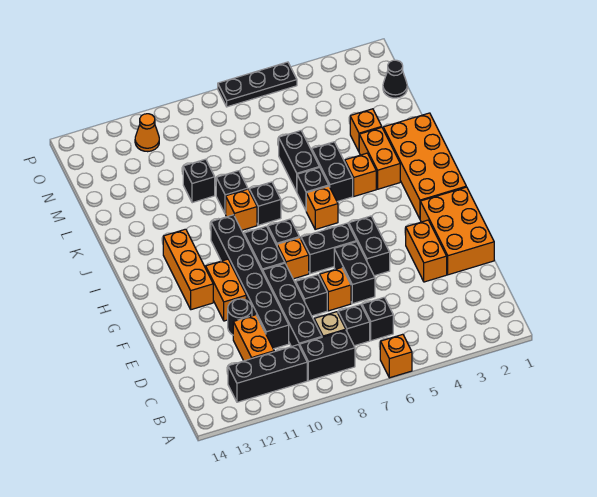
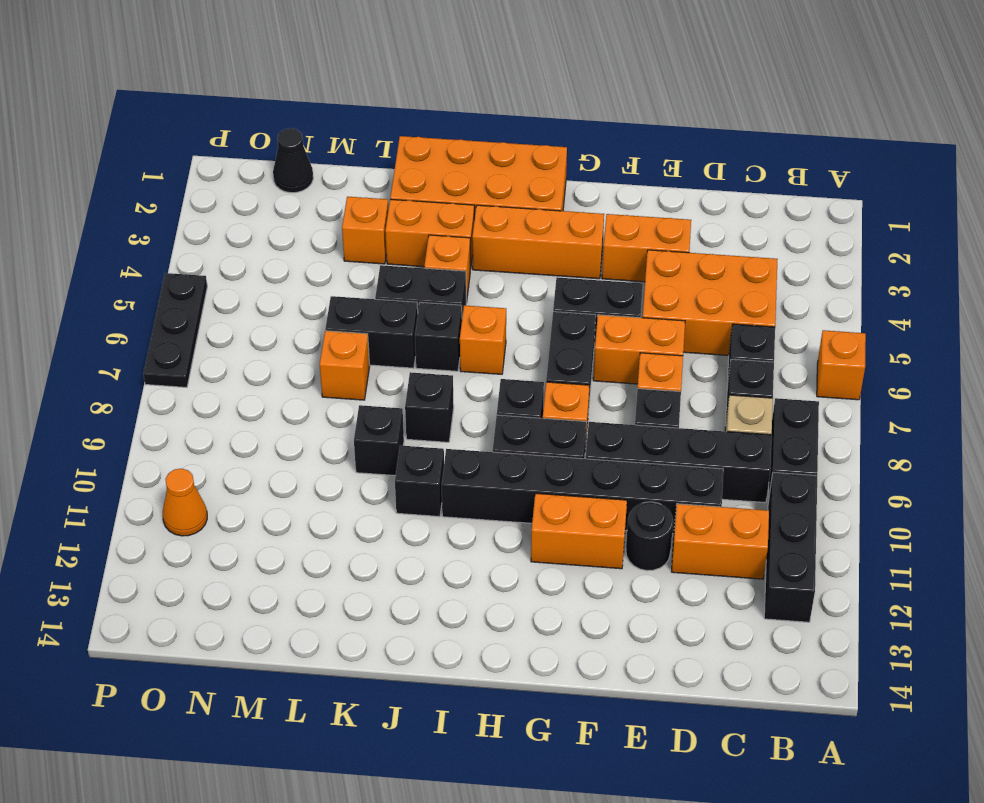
orange brick E1:G2 level 1 -> orange brick C4:E5 level 1
black brick E6:F6 level 1 -> orange brick E6:F6 level 1
orange brick G12:I12 level 1 -> orange brick G3:I3 level 1
orange brick J9 level 1 -> orange brick L7 level 1
black brick L10 level 1 -> black brick J10 level 1

